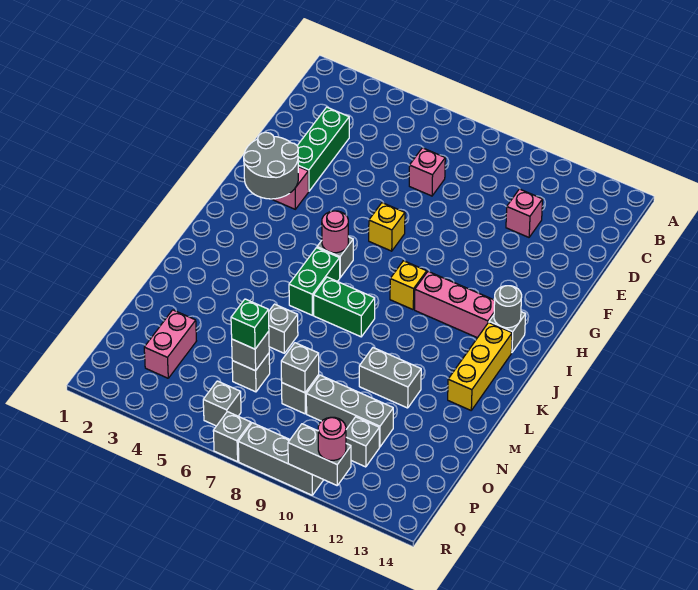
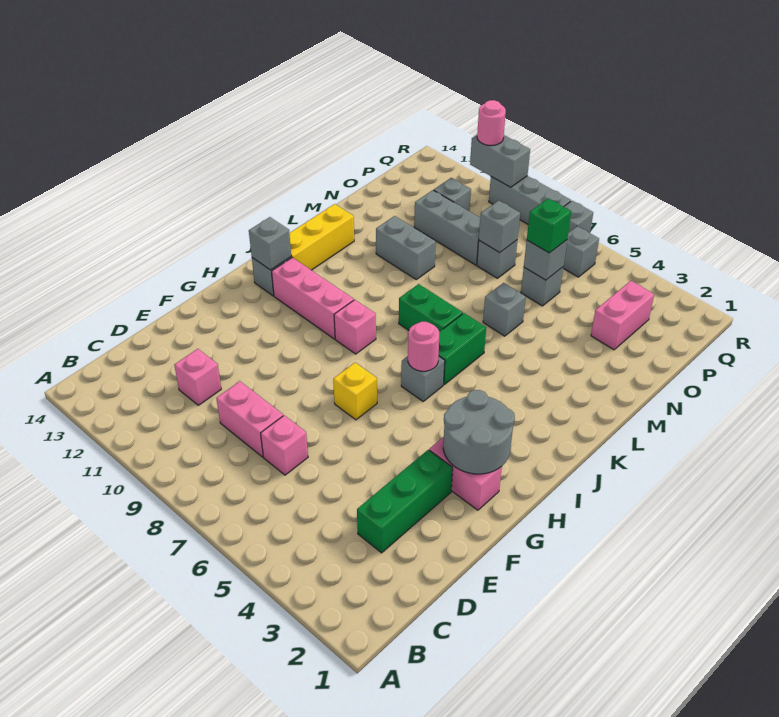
none -> pink brick D8:D9 level 1
yellow brick I9 level 1 -> pink brick I9 level 1
grey round brick I13 level 2 -> grey brick I13 level 2

